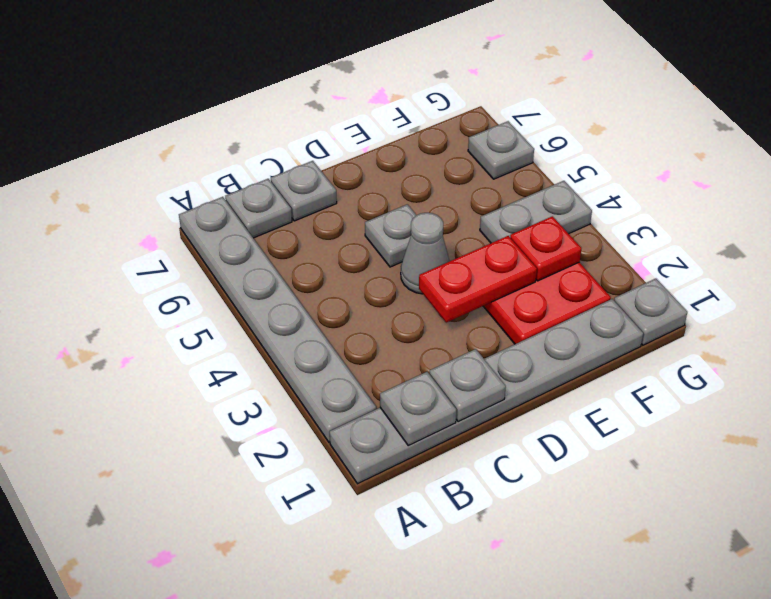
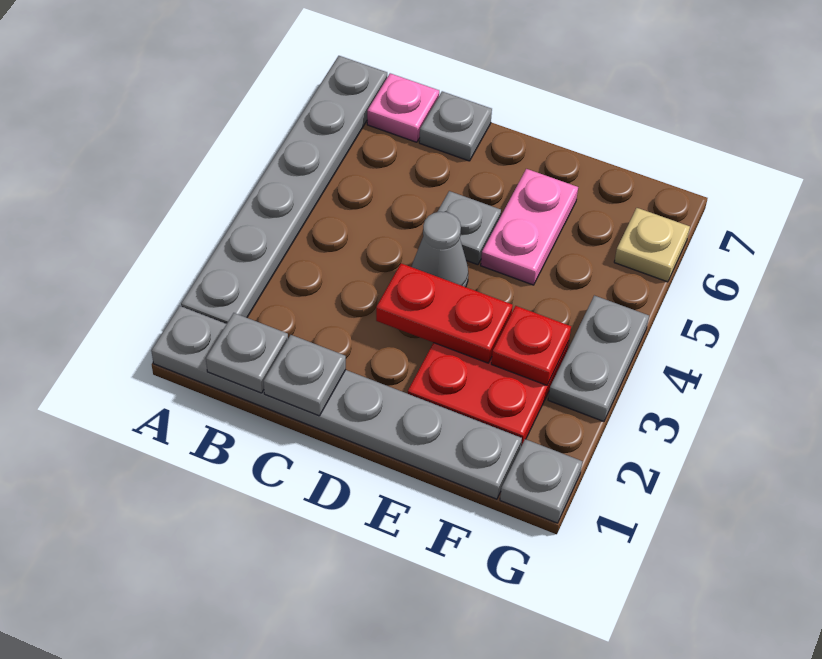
grey plate B7 level 1 -> pink plate B7 level 1
none -> pink plate E5:E6 level 1
grey plate F4:G4 level 1 -> grey plate G3:G4 level 1
grey plate G6 level 1 -> tan plate G6 level 1

